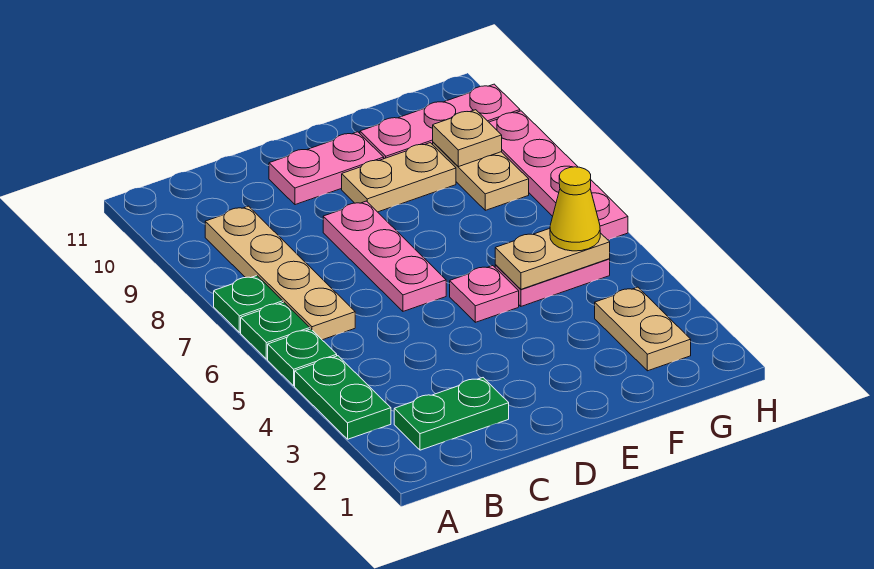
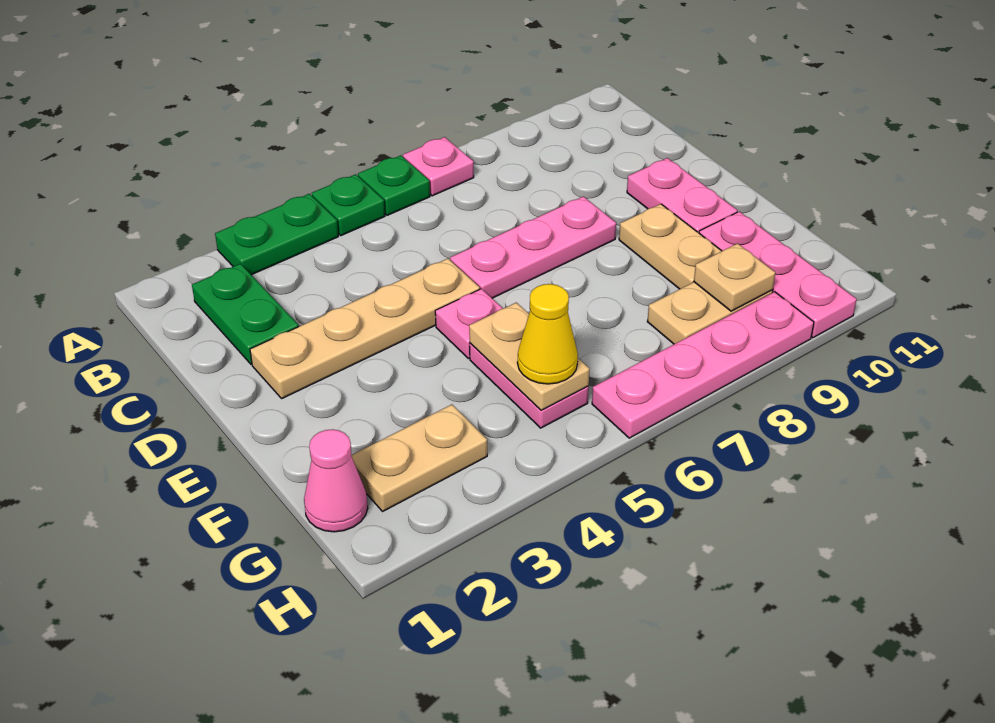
green plate A7 level 1 -> pink plate A7 level 1
tan plate B6:B9 level 1 -> tan plate D2:D5 level 1
none -> pink cone G1 level 1

